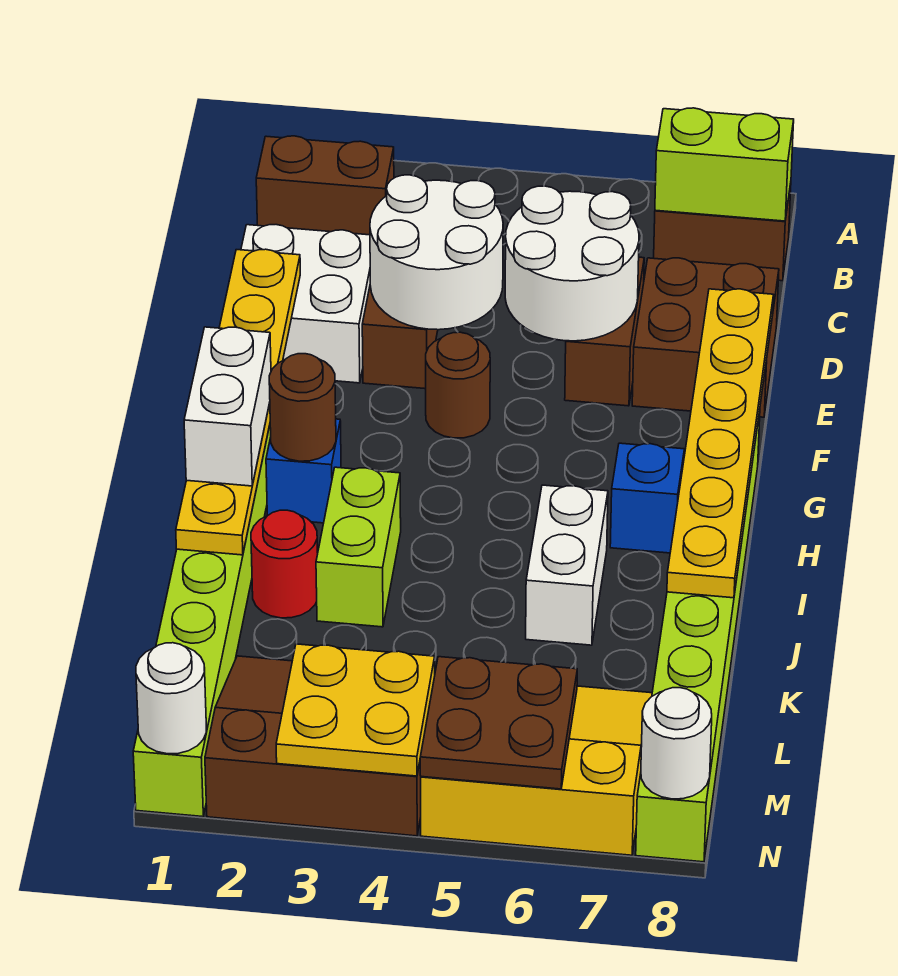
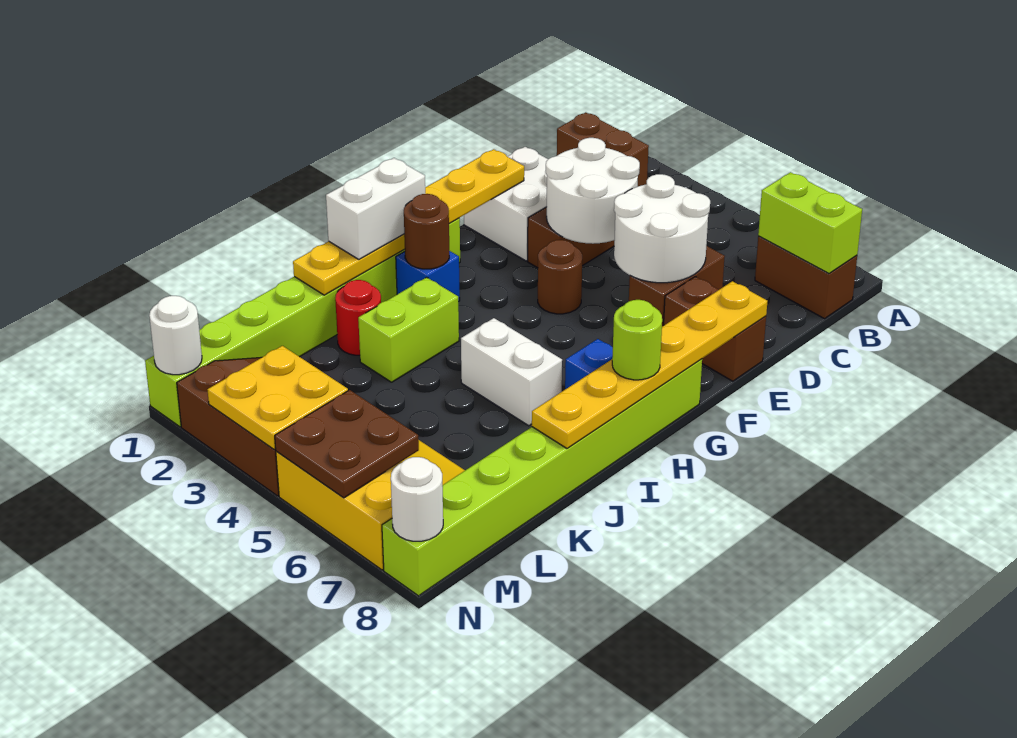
brown brick D7:E8 level 1 -> brown brick E7:E8 level 1
none -> lime round brick H8 level 3
white brick I6:J6 level 1 -> white brick I5:I6 level 1

